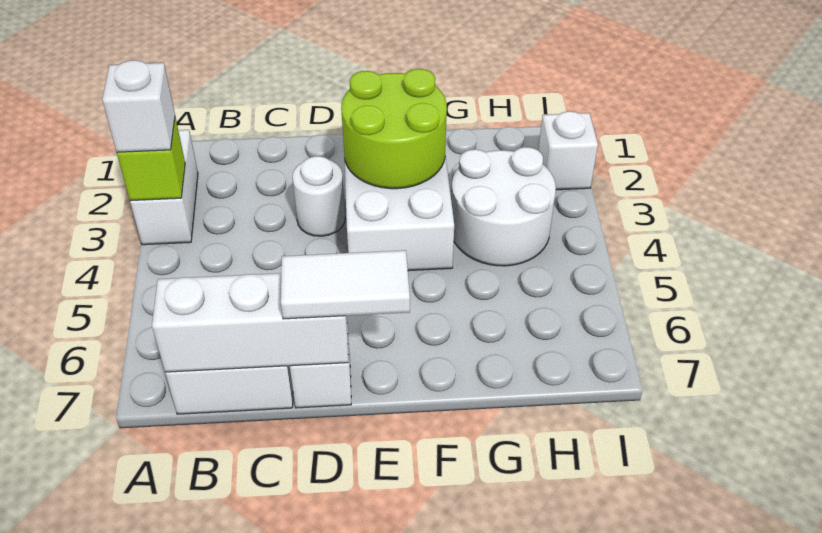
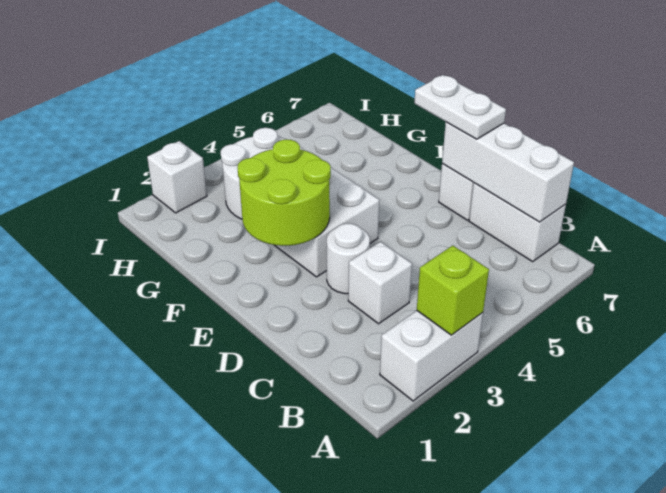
white brick A3 level 3 -> white brick C3 level 1
white tile D7:E7 level 3 -> white plate D7:E7 level 3

